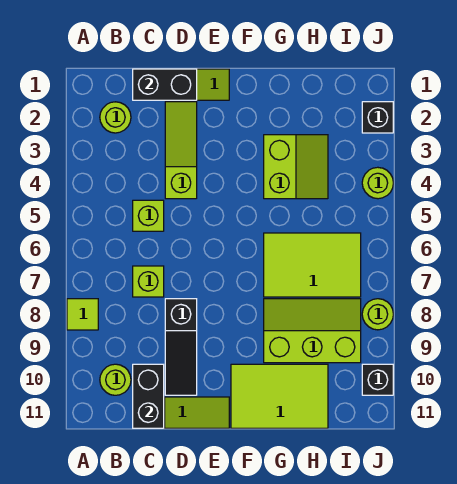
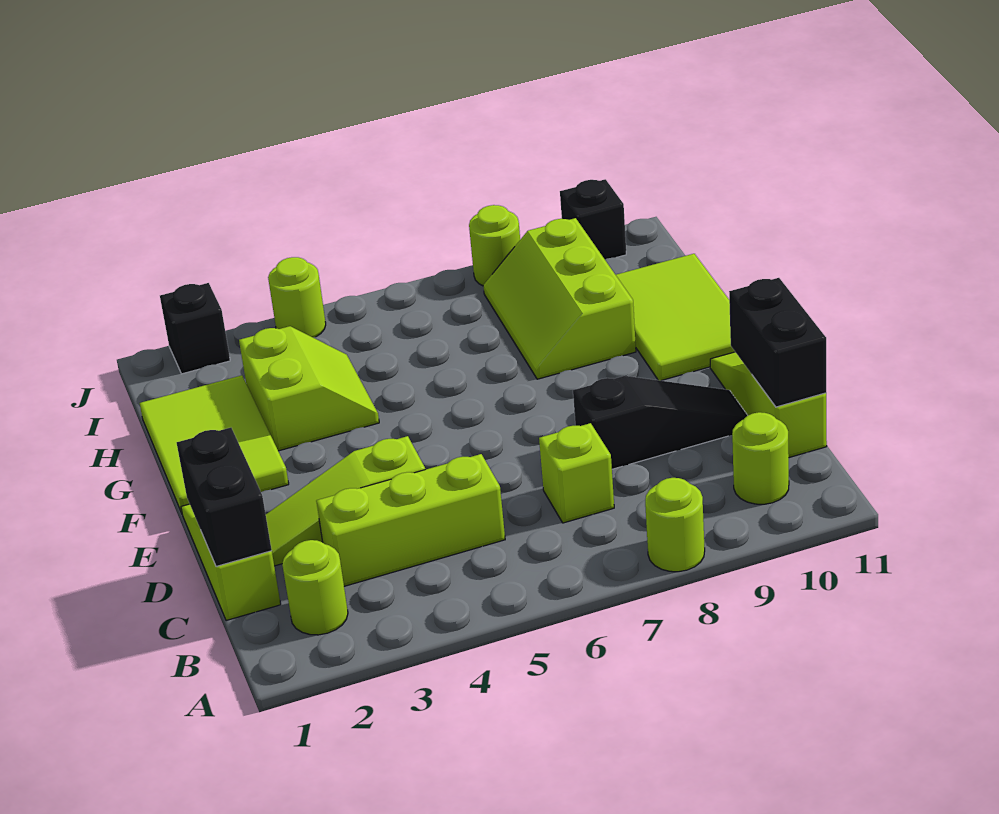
lime tile A8 level 1 -> lime round brick A8 level 1
lime brick C5 level 1 -> lime brick C3:C5 level 1
black brick C10:C11 level 2 -> black brick C11:D11 level 2
lime slope G3:H4 level 1 top G -> lime slope G3:H4 level 1 top 3
lime tile G6:I7 level 1 -> lime tile F1:H2 level 1

